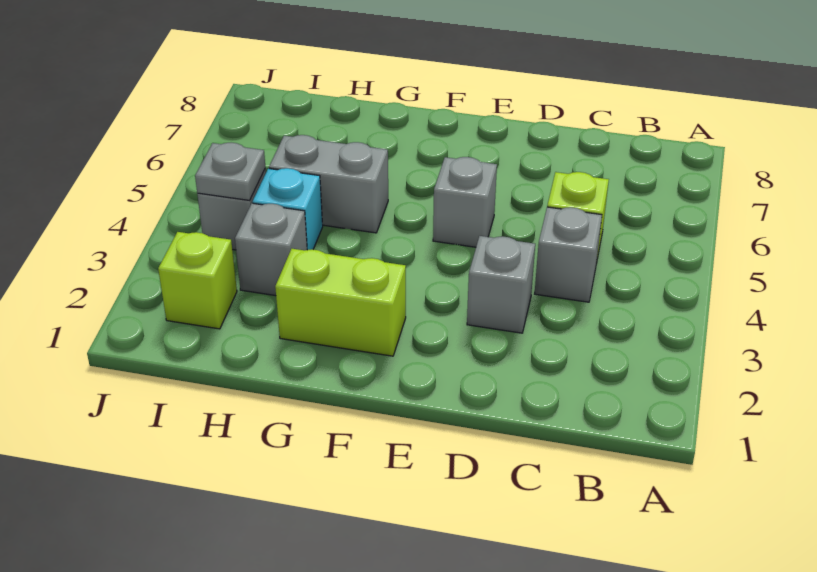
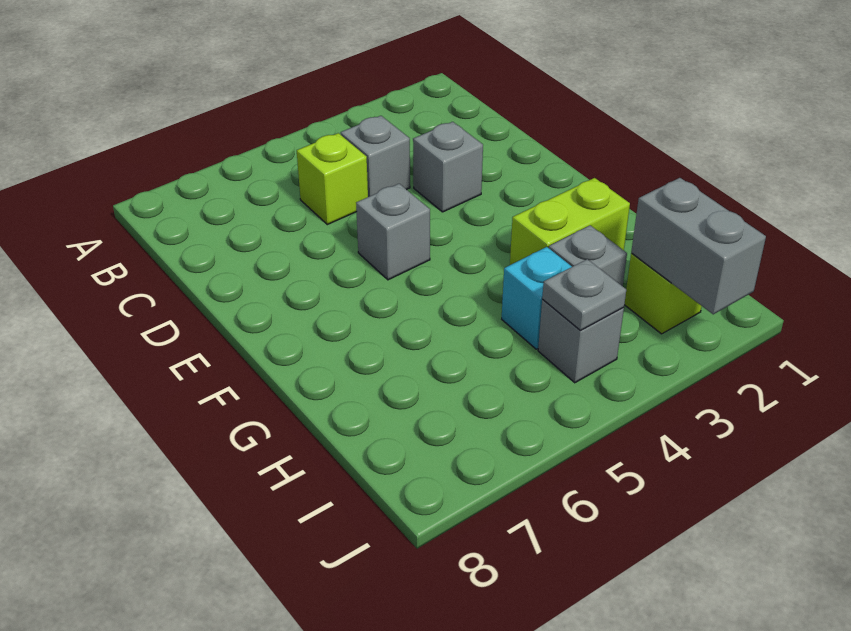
lime brick F2:G2 level 1 -> lime brick G2:G3 level 1
grey brick G5:H5 level 1 -> grey brick I2:J2 level 2

